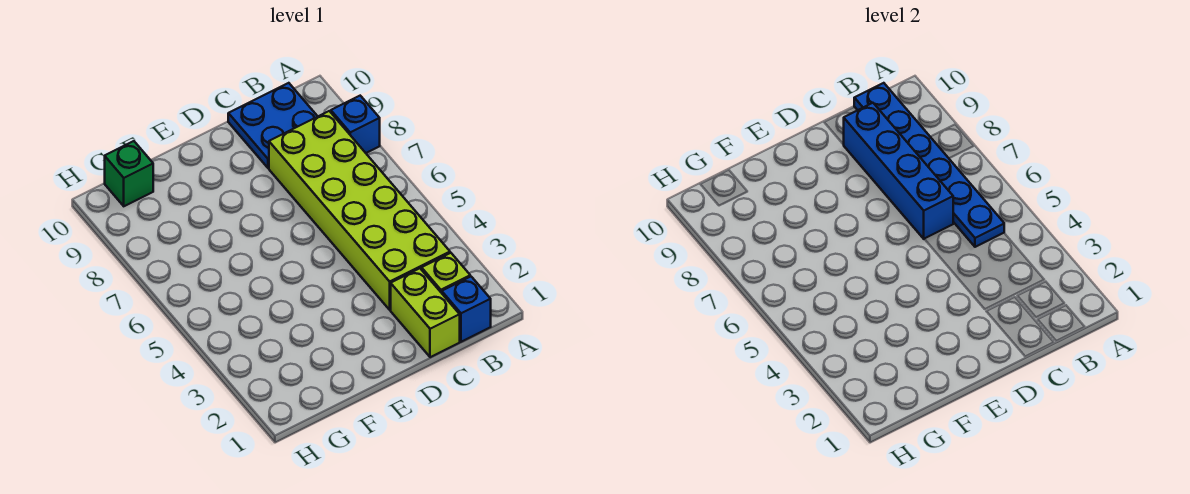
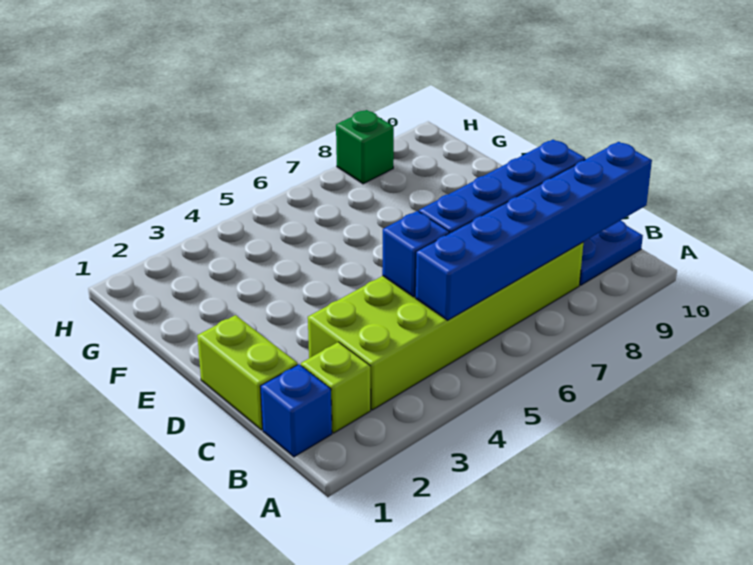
blue brick A8 level 1 -> blue brick C5 level 2
blue plate B5:B10 level 2 -> blue brick B5:B10 level 2
lime brick C1:C2 level 1 -> lime brick C1:D1 level 1
green brick G10 level 1 -> green brick H8 level 1

